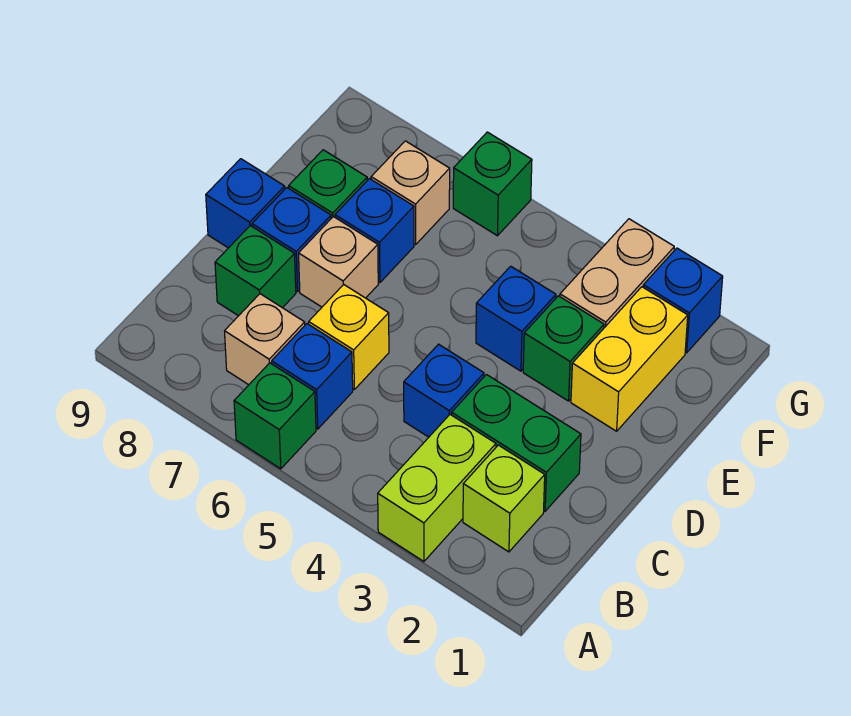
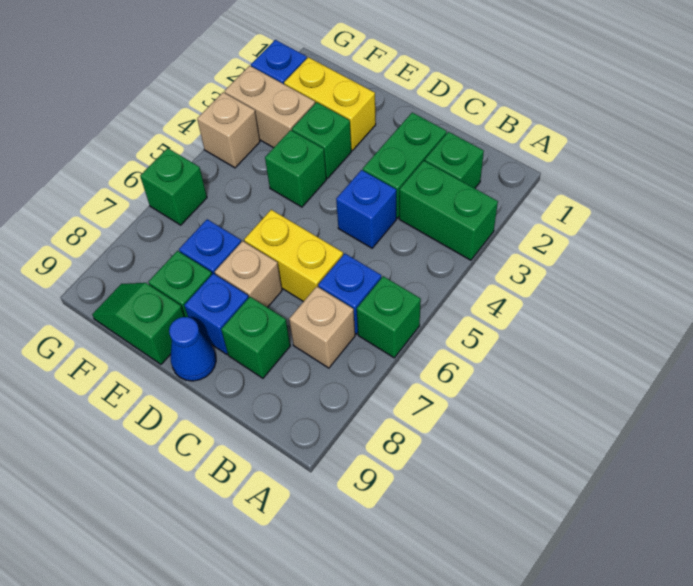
lime brick A3:B3 level 1 -> green brick A3:B3 level 1
lime brick B2 level 1 -> green brick B2 level 1
yellow brick C6 level 1 -> yellow brick C6:D6 level 1
blue brick D9 level 1 -> blue cone D9 level 1
blue brick E4 level 1 -> green brick E4 level 1
none -> green slope E9:F9 level 1 top E
tan brick F7 level 1 -> tan brick G4 level 1

